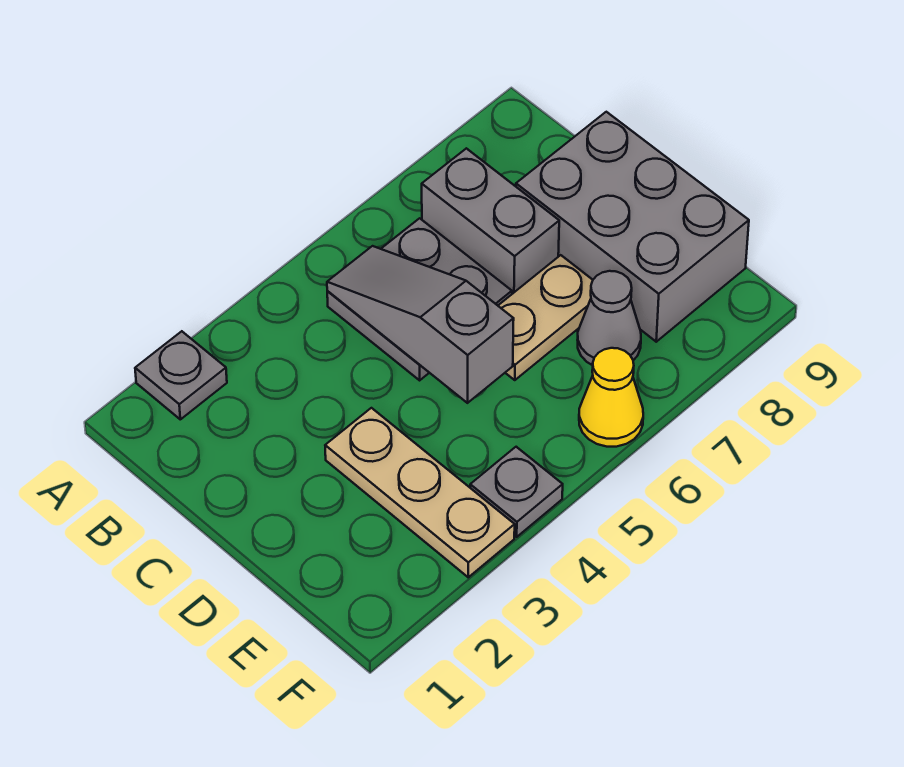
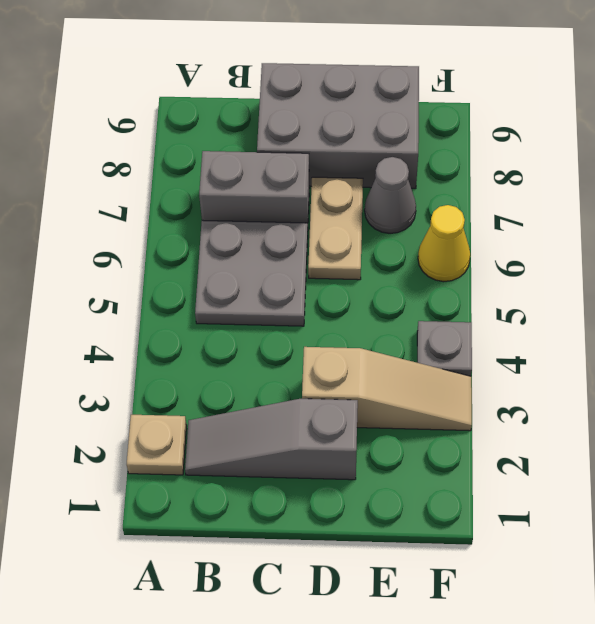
grey plate A2 level 1 -> tan plate A2 level 1
grey slope B5:D5 level 2 top D -> grey slope B2:D2 level 1 top D
tan plate D3:F3 level 1 -> tan slope D3:F3 level 1 top D

